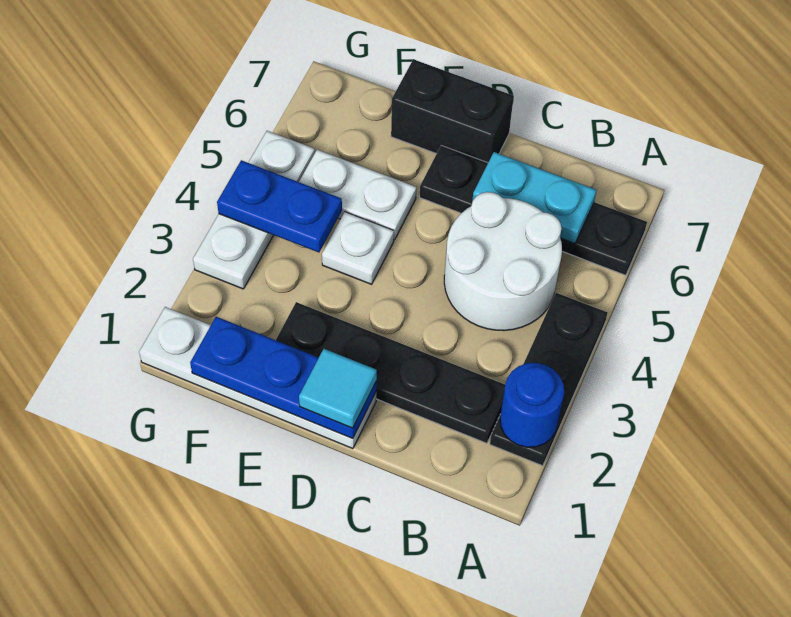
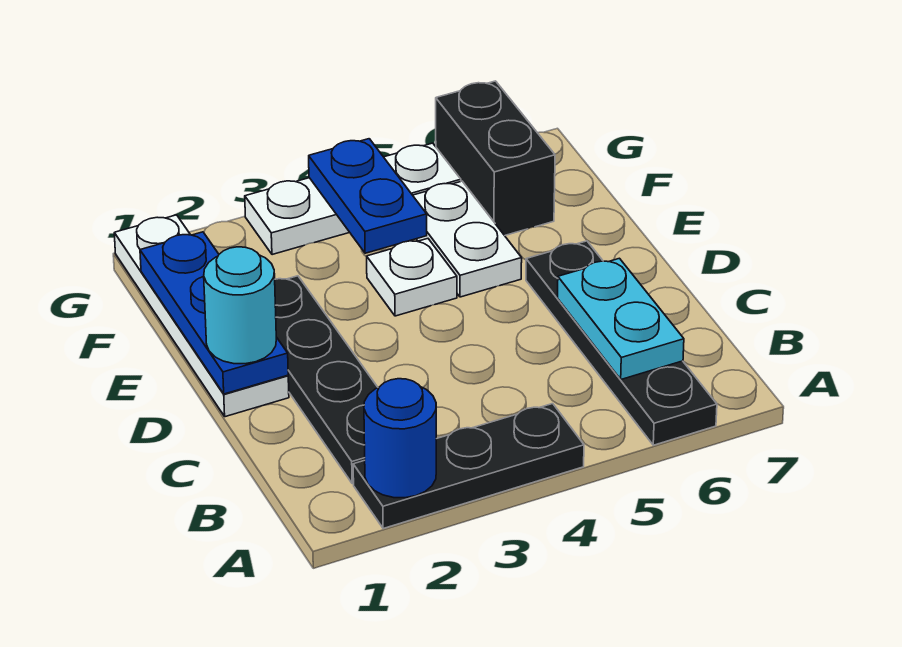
white round brick B4:C5 level 1 -> none
cyan tile D1 level 3 -> cyan round brick D1 level 3
black brick D7:E7 level 1 -> black brick F6:G6 level 1

